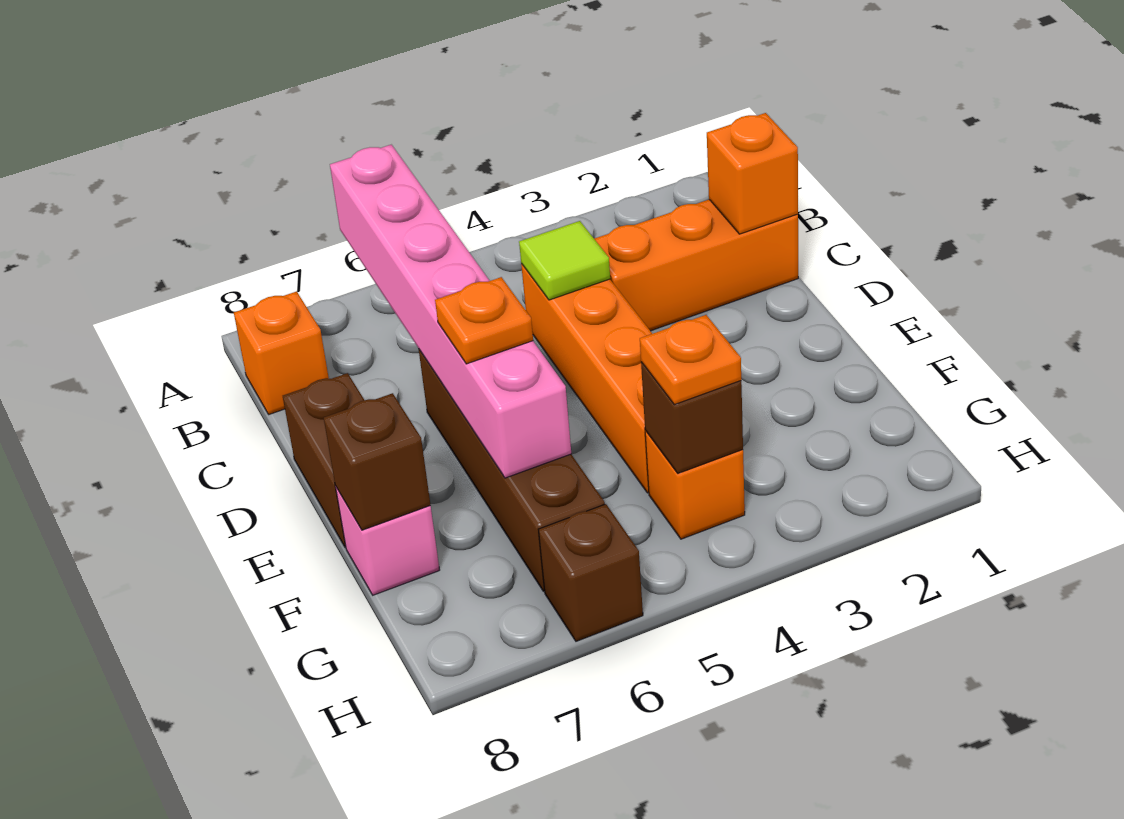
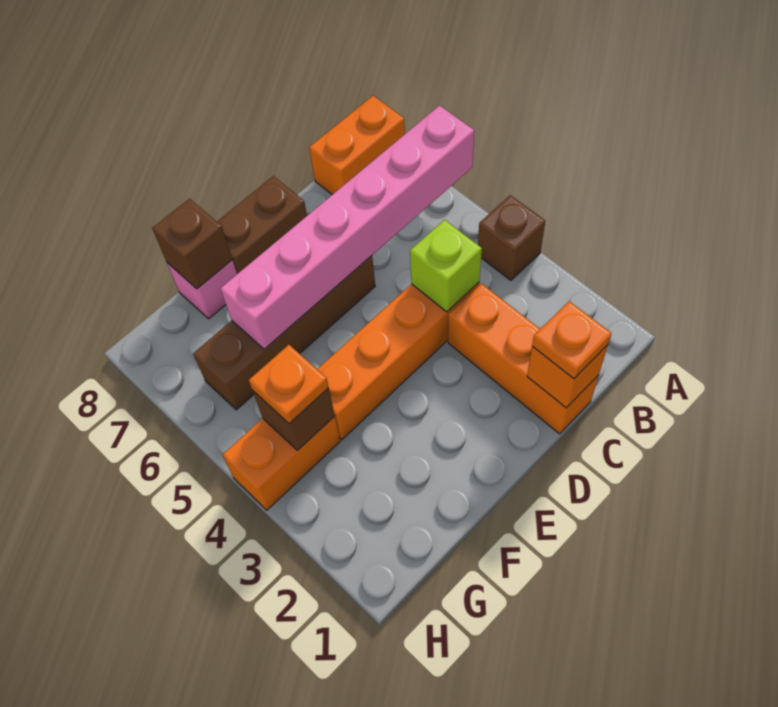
orange brick B8 level 1 -> orange brick A8:B8 level 1
lime tile C4 level 2 -> lime brick C4 level 2
orange plate E6 level 3 -> orange plate C1 level 3
orange brick G4 level 1 -> orange brick G4:H4 level 1
brown brick H6 level 1 -> brown brick A4 level 1

